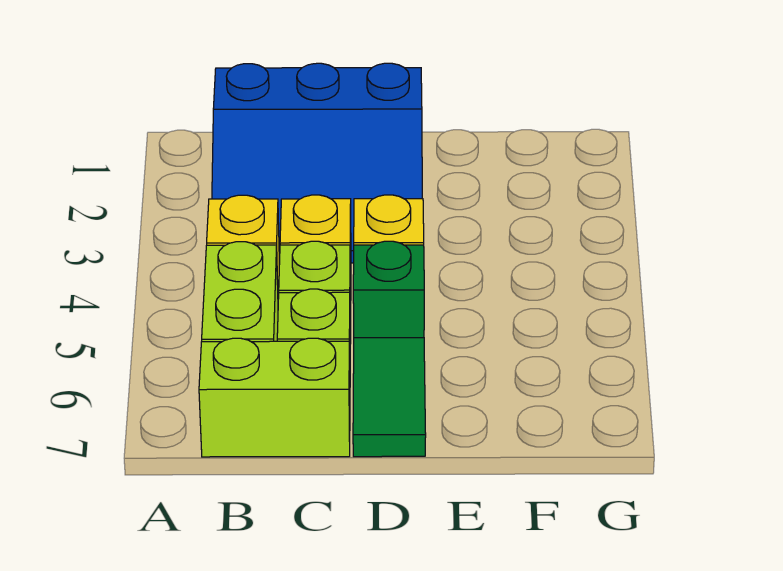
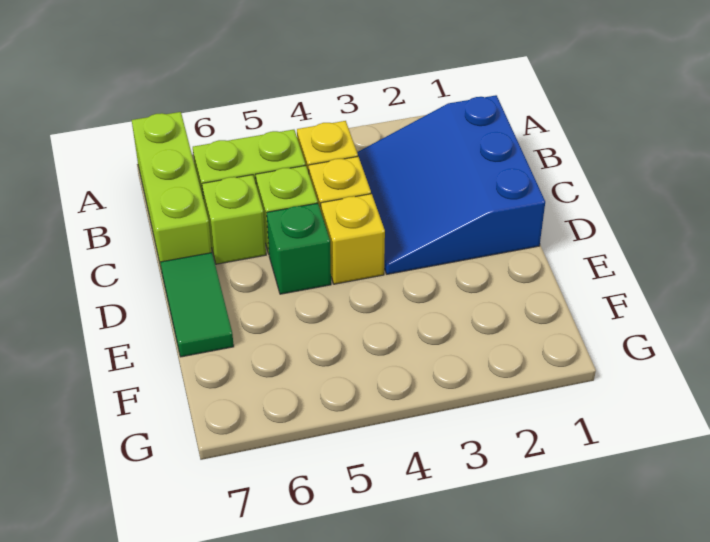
lime brick B7:C7 level 1 -> lime brick A7:C7 level 1
green tile D6:D7 level 1 -> green tile D7:E7 level 1

